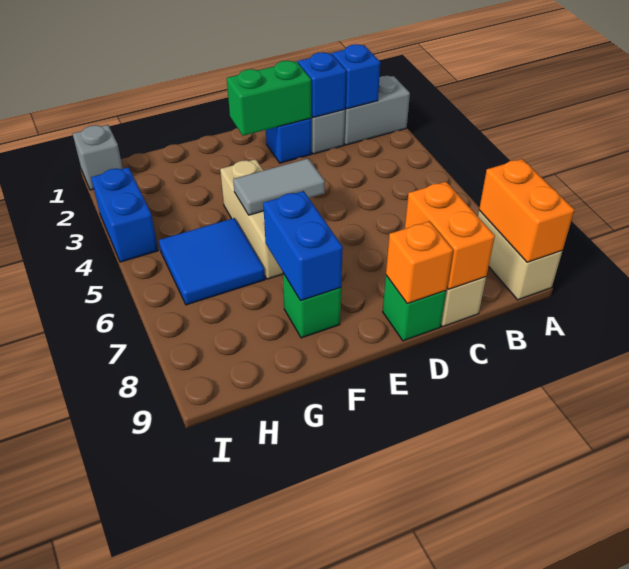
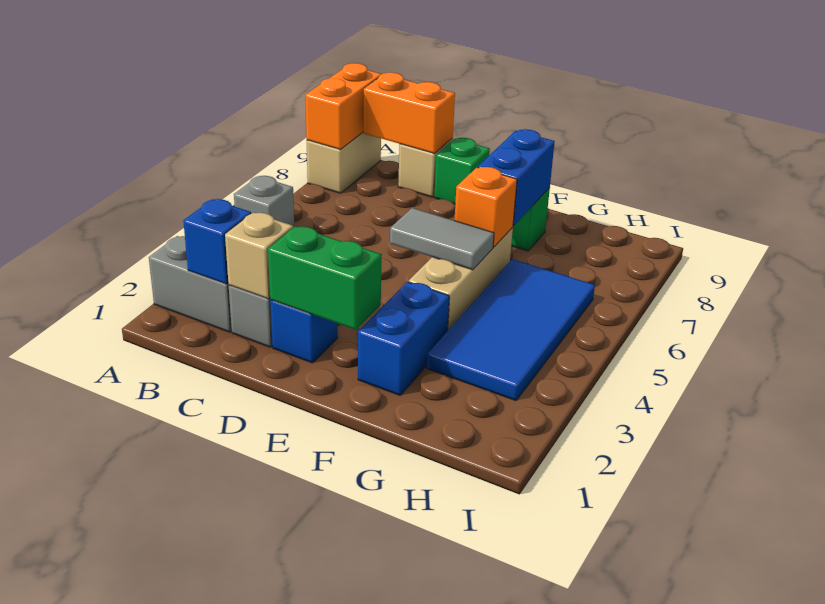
blue brick C2 level 2 -> tan brick C2 level 2
orange brick C8:C9 level 2 -> orange brick B9:C9 level 2
orange brick D9 level 2 -> orange brick F6 level 2
blue tile G5:H6 level 1 -> blue tile G3:H6 level 1
grey brick I1 level 1 -> grey brick A5 level 1
blue brick I3:I4 level 1 -> blue brick F2:F3 level 1

